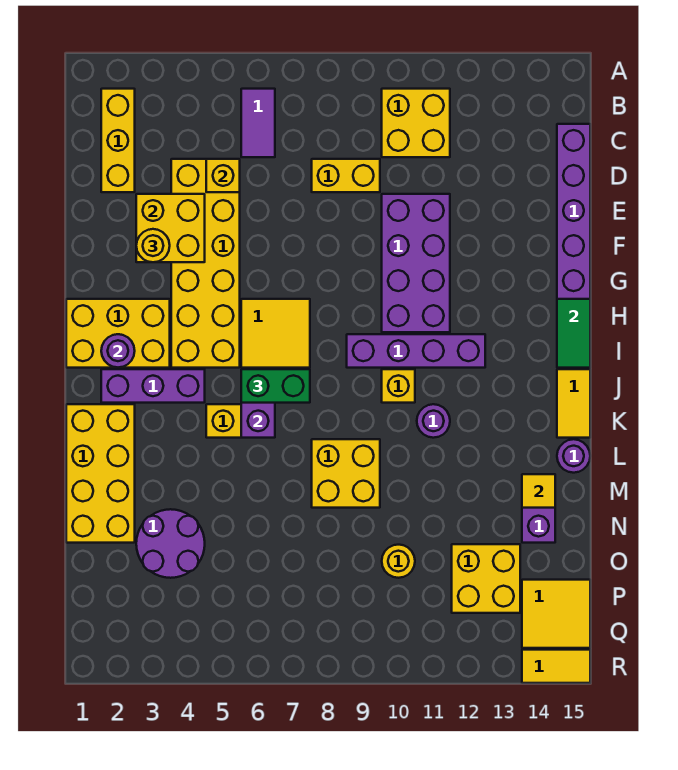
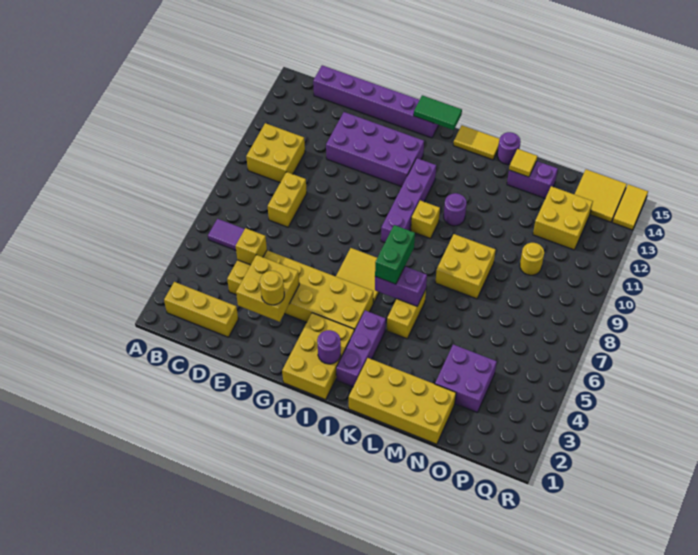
purple brick E10:H11 level 1 -> purple brick E12:H13 level 1
purple round brick N3:O4 level 1 -> purple brick N3:O4 level 1

